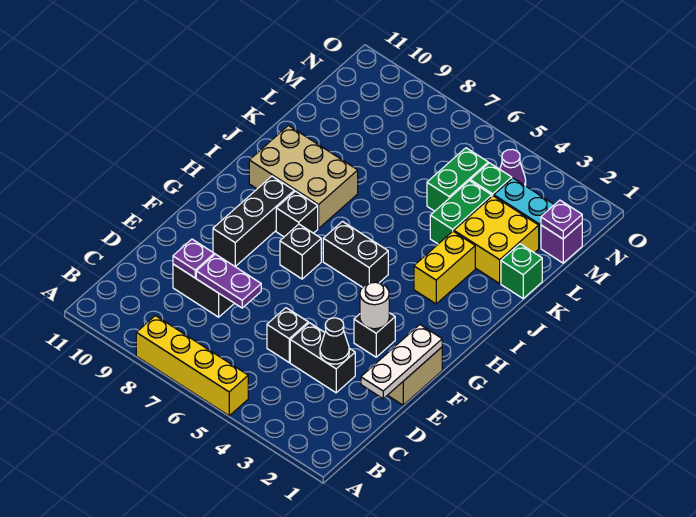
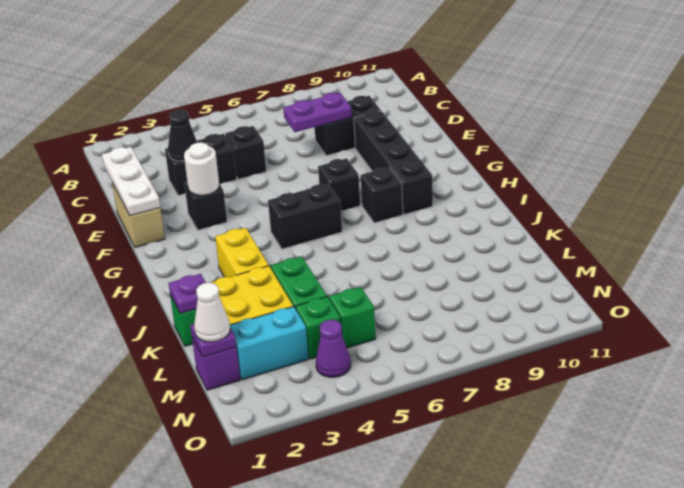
yellow brick A5:A8 level 1 -> none
purple plate D9 level 2 -> purple plate K1 level 2
black brick F9:H9 level 1 -> black brick E9:H9 level 1
tan brick I8:J10 level 1 -> none
green brick L5:M5 level 1 -> green brick M5 level 1
none -> white cone M1 level 3

